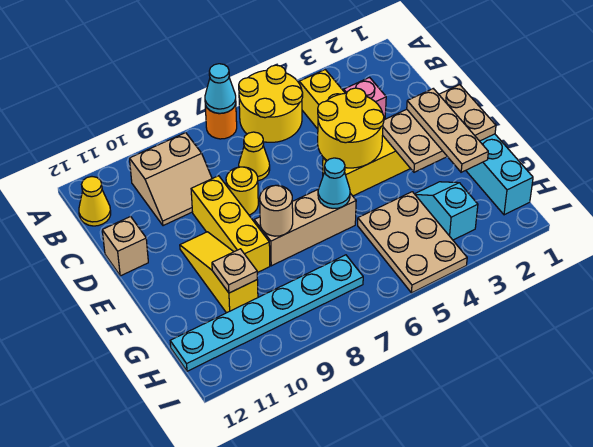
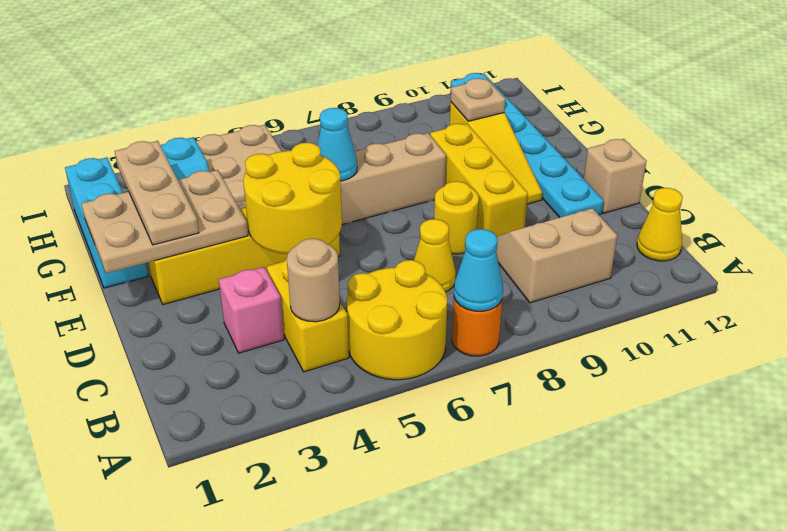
tan round brick F8 level 2 -> tan round brick B4 level 2
cyan plate H7:H12 level 1 -> cyan plate D11:I11 level 1

